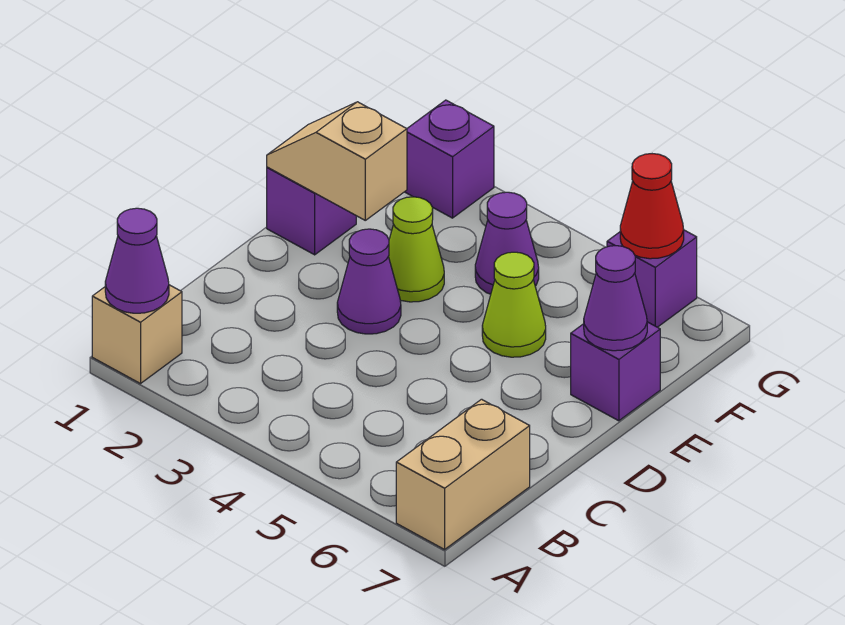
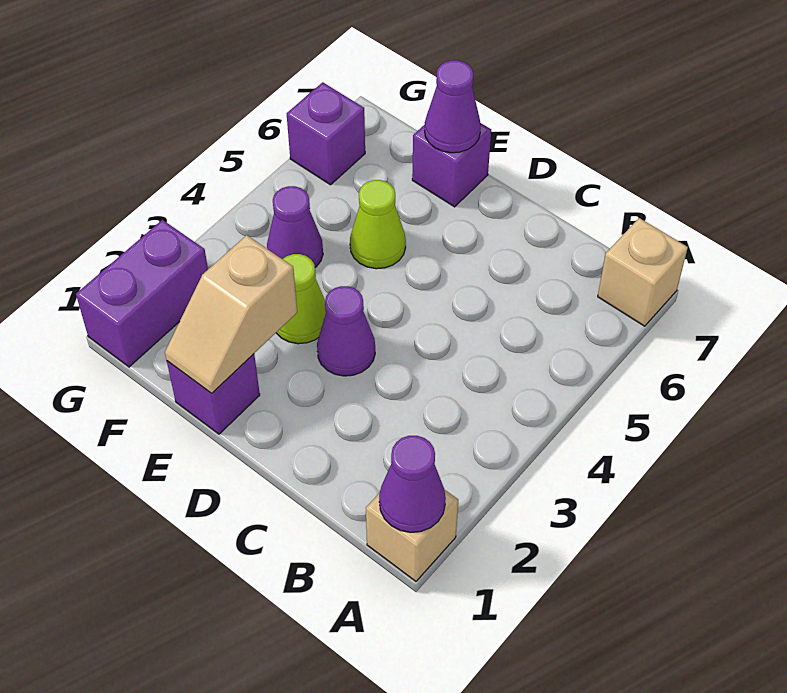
tan brick A7:B7 level 1 -> tan brick A7 level 1
purple brick G2 level 1 -> purple brick G1:G2 level 1
red cone G6 level 2 -> none

